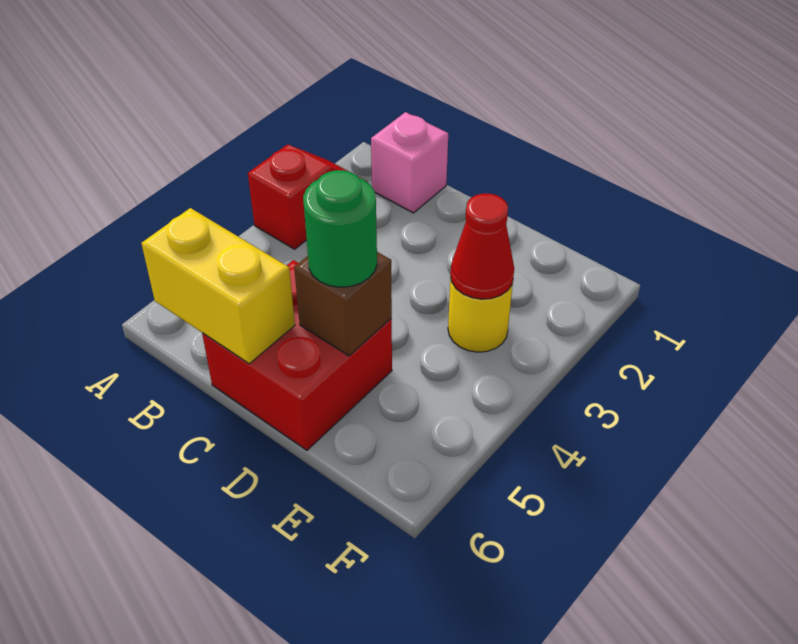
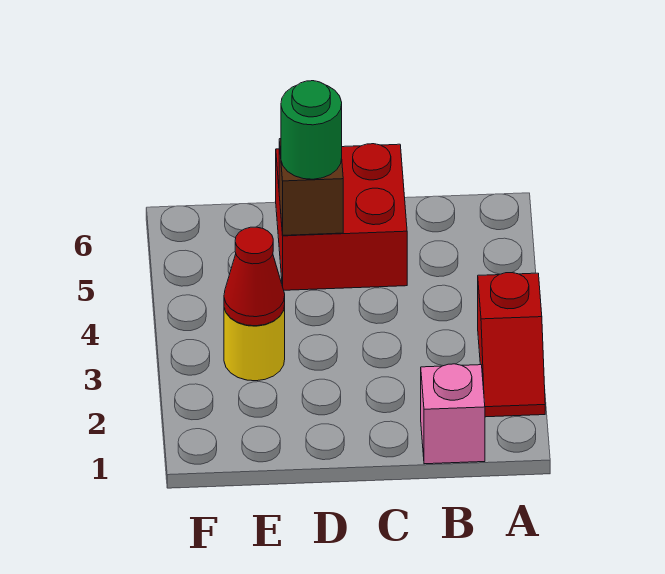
yellow brick B6:C6 level 2 -> none

